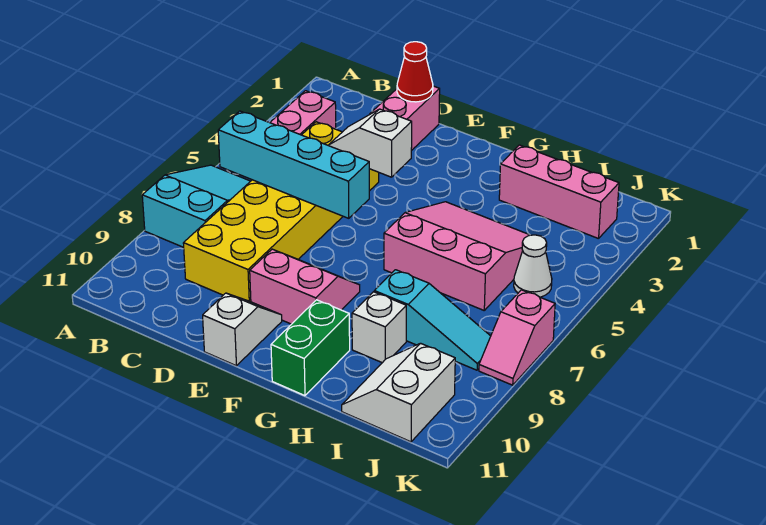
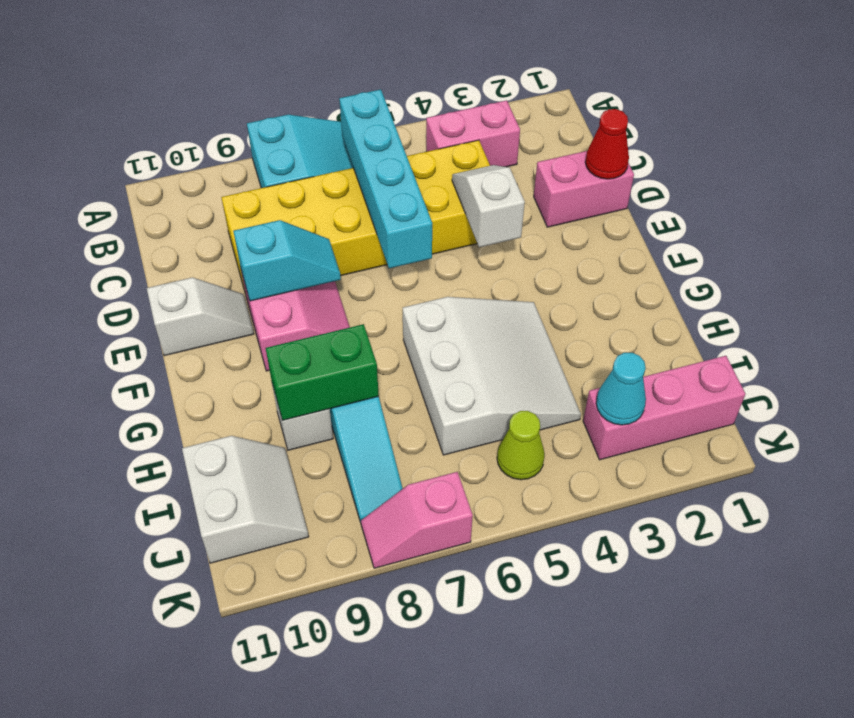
none -> cyan slope E8:E9 level 2 top 9
pink slope G4:I6 level 1 top 6 -> white slope G4:I6 level 1 top 6
green brick G10:G11 level 1 -> green brick H8:H9 level 2
pink brick H2:J2 level 1 -> pink brick J1:J3 level 1
white slope I10:J11 level 1 top J -> white slope I10:J11 level 1 top 11
none -> cyan cone J3 level 2
white cone J5 level 1 -> lime cone J5 level 1

